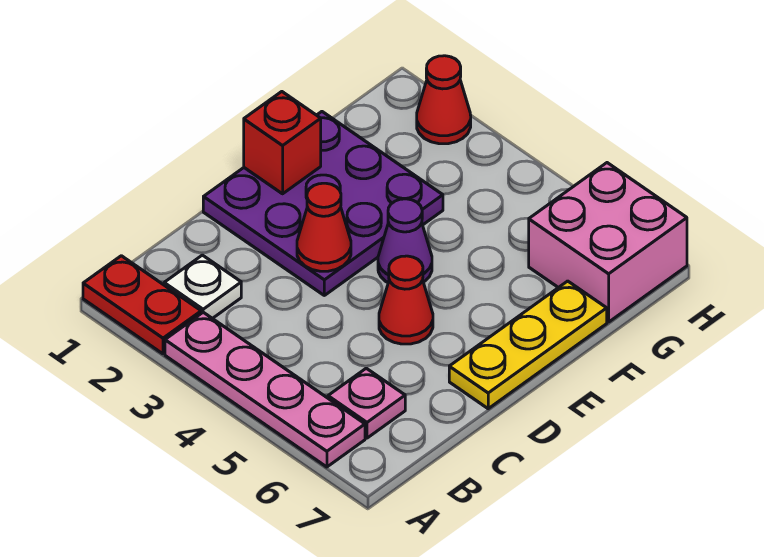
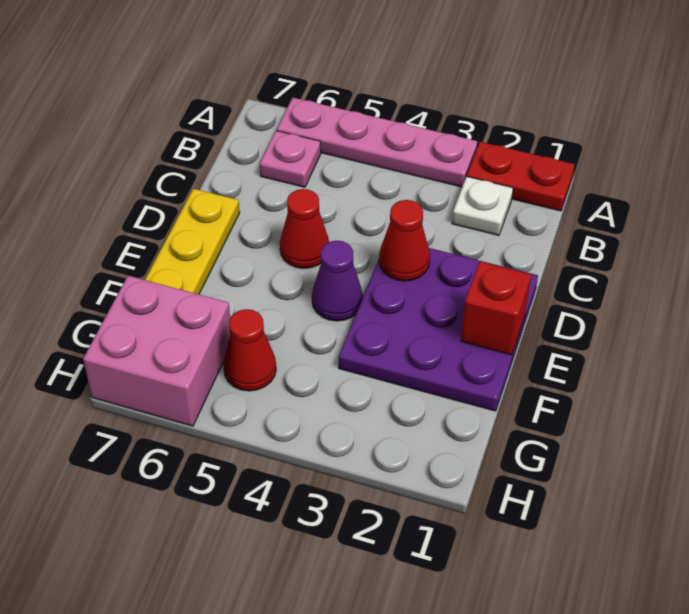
red cone H2 level 1 -> red cone G5 level 1

